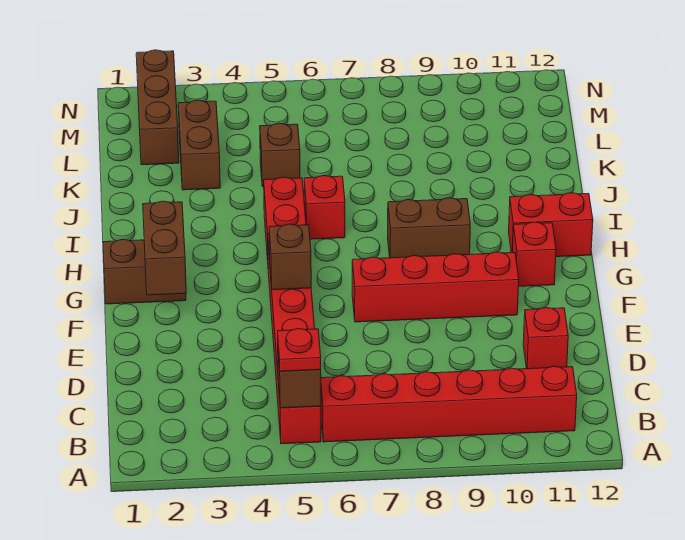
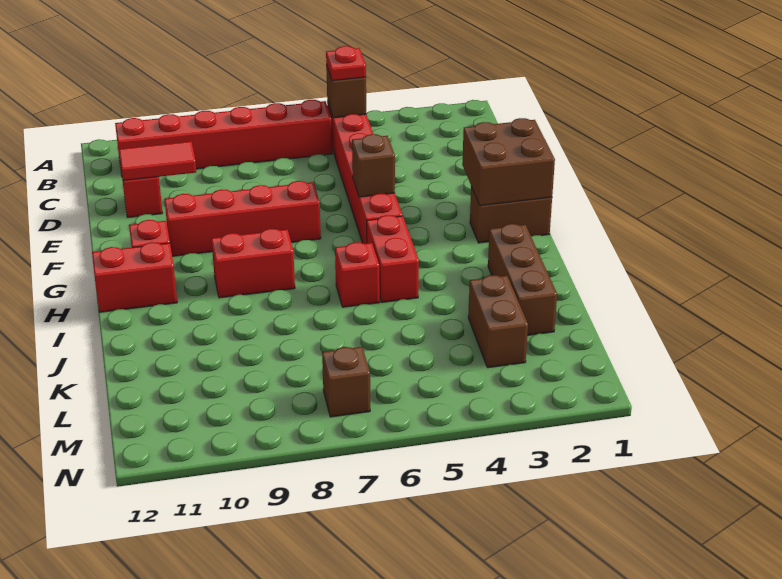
none -> red tile D10:D11 level 2
brown brick F2:G2 level 2 -> brown brick F1:G2 level 2
brown brick H8:H9 level 1 -> red brick H8:H9 level 1
brown brick K5 level 1 -> brown brick M7 level 1
brown brick L2:N2 level 1 -> brown brick I2:K2 level 1

